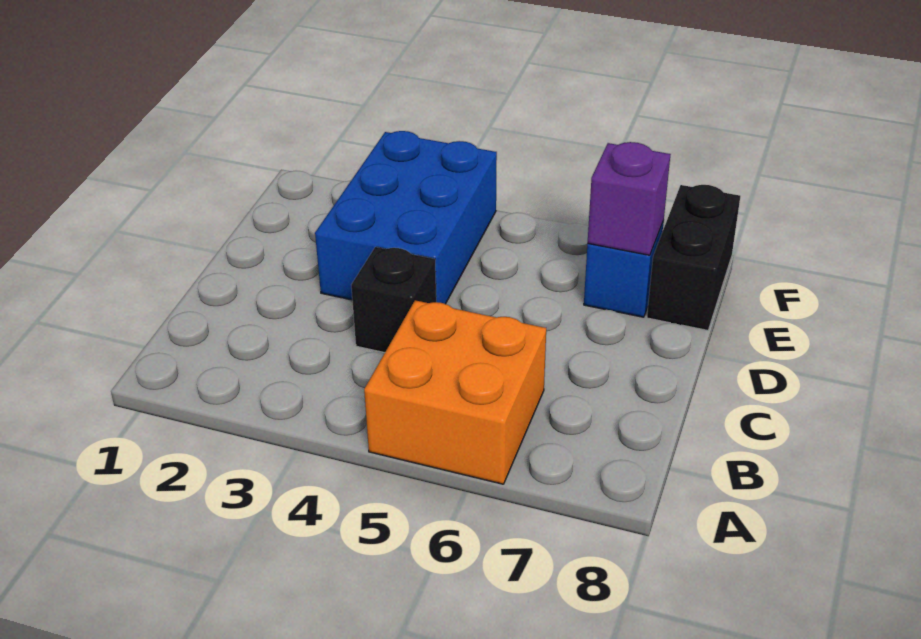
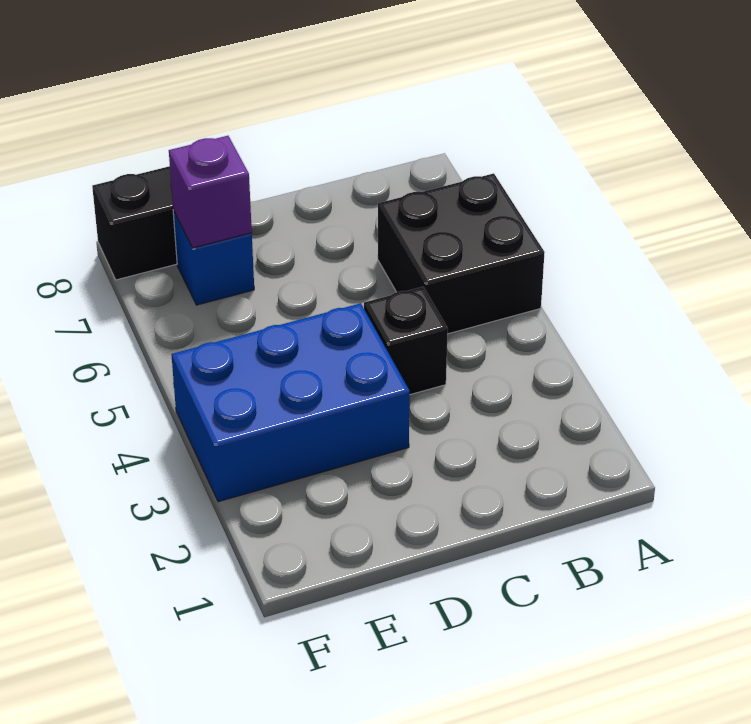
orange brick A5:B6 level 1 -> black brick A5:B6 level 1

